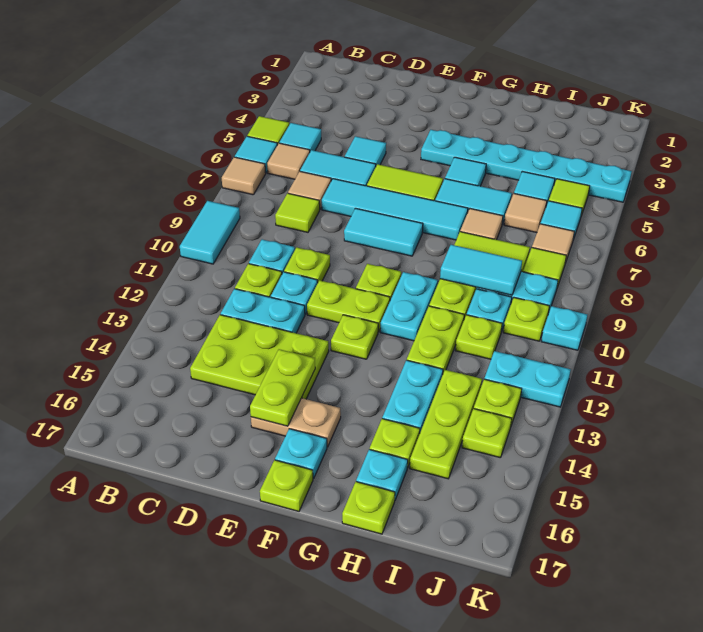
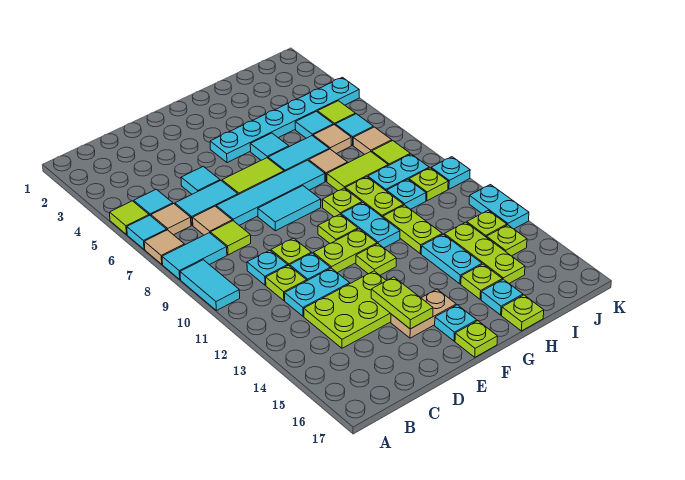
cyan tile H9:I9 level 2 -> cyan tile A8:B8 level 1
lime plate I11 level 1 -> lime plate G9 level 1
cyan plate J12:K12 level 1 -> cyan plate K12:K13 level 1

